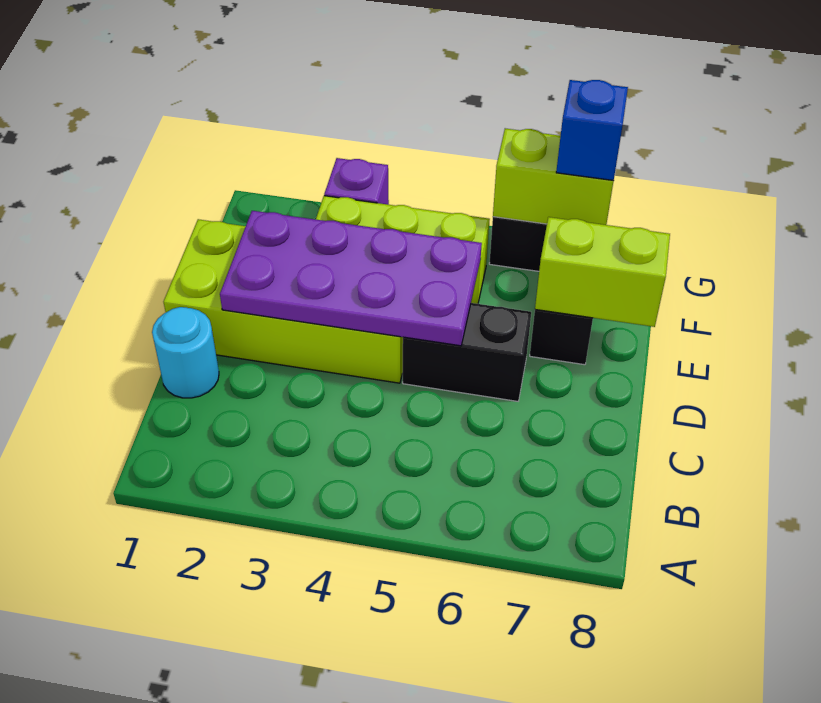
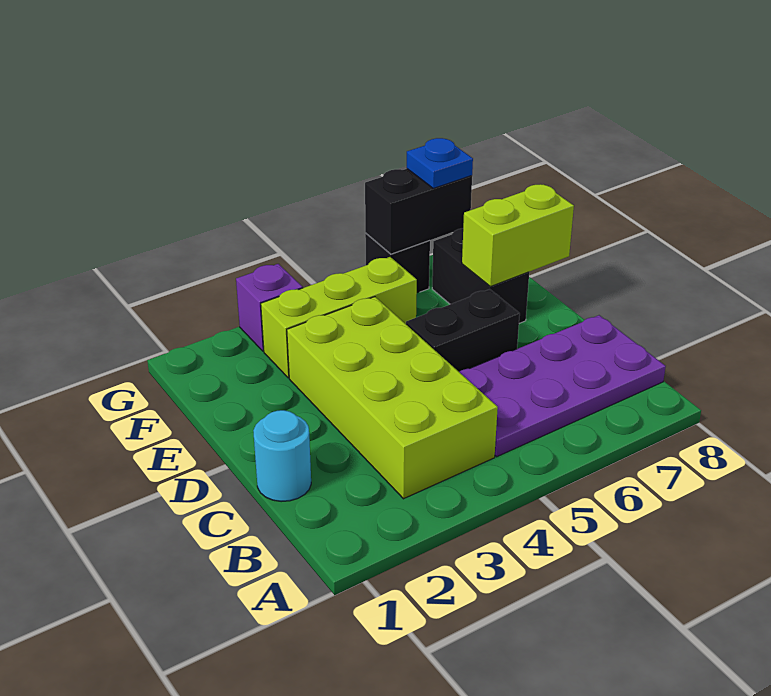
lime brick D1:E4 level 1 -> lime brick B3:E4 level 1
purple plate D2:E5 level 2 -> purple plate B5:C8 level 1
lime brick G6:G7 level 2 -> black brick G6:G7 level 2
blue brick G7 level 3 -> blue plate G7 level 3

